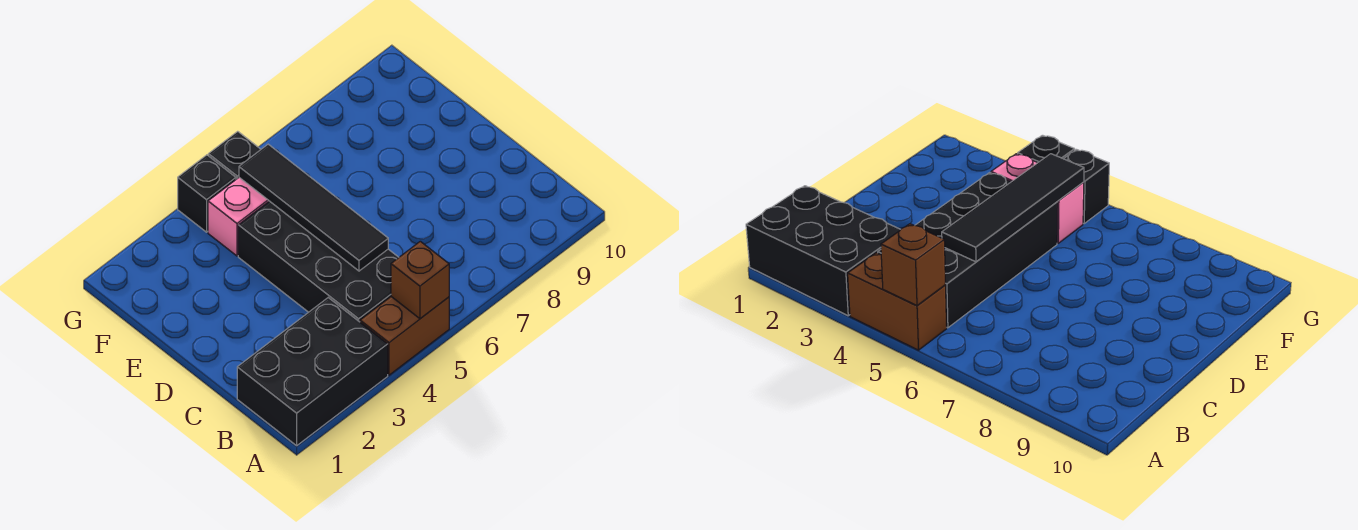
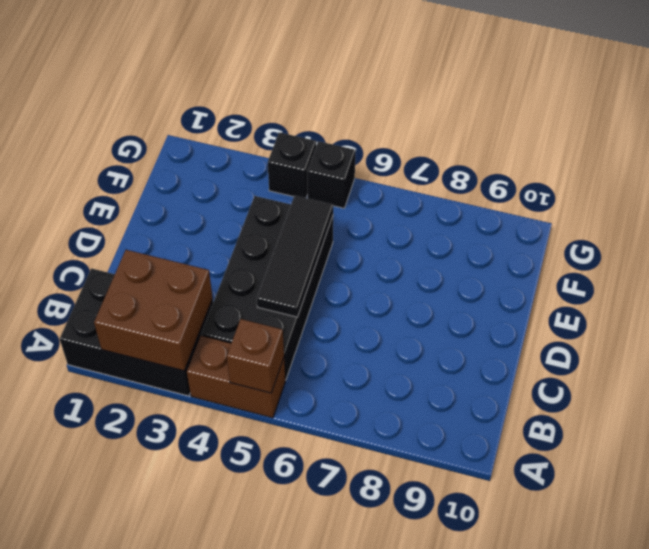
none -> brown brick A2:B3 level 2
black tile C5:F5 level 2 -> black tile C5:E5 level 2
pink brick F4:F5 level 1 -> none

